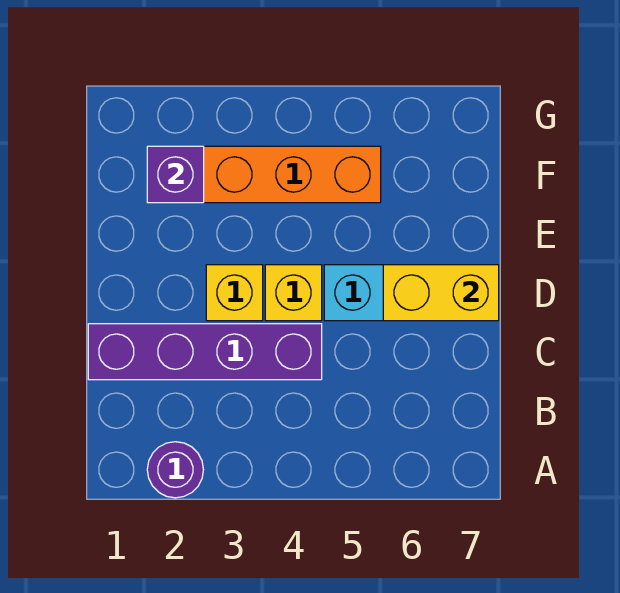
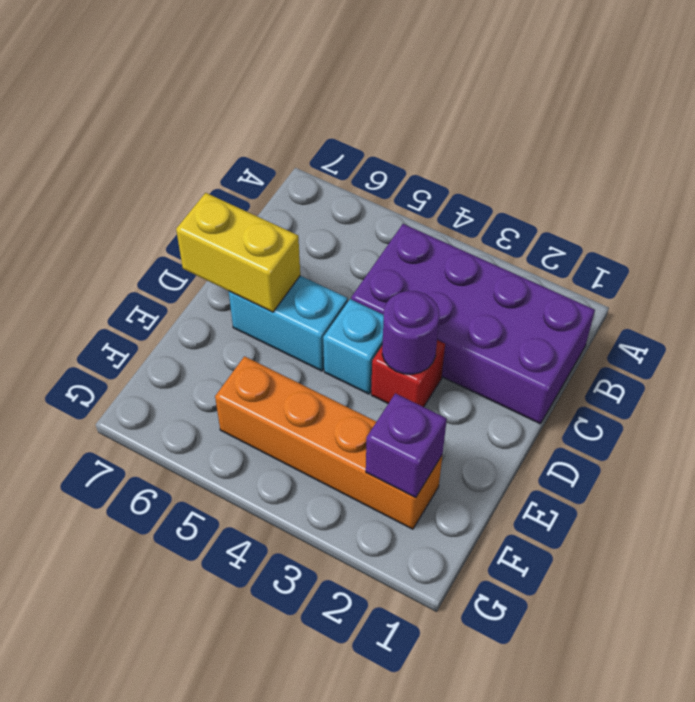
purple round brick A2 level 1 -> purple round brick D3 level 2
purple brick C1:C4 level 1 -> purple brick B1:C4 level 1
yellow brick D3 level 1 -> red brick D3 level 1
yellow brick D4 level 1 -> cyan brick D4 level 1

